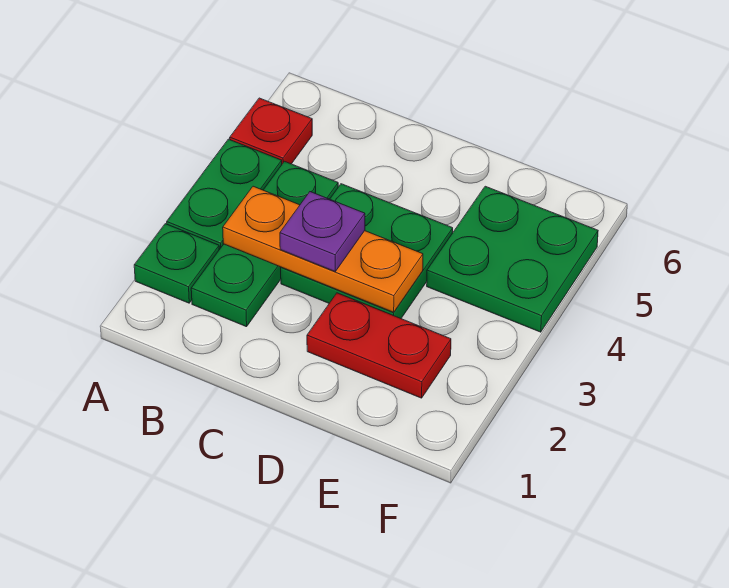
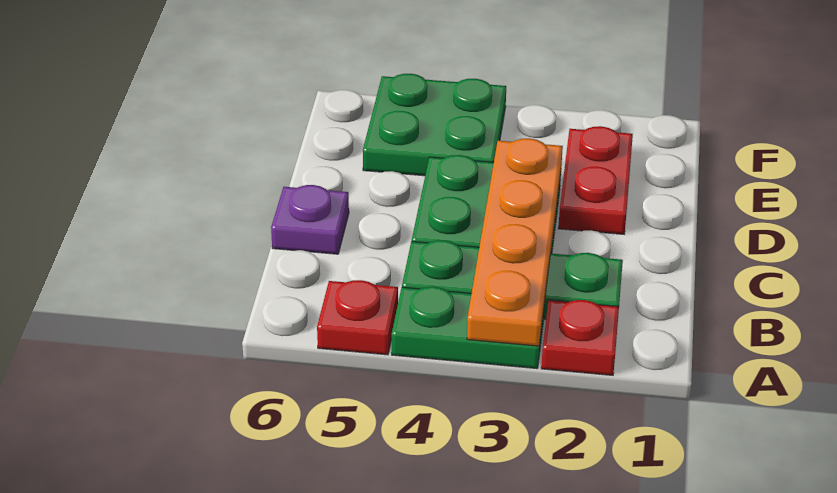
green plate A2 level 1 -> red plate A2 level 1
orange plate B3:D3 level 2 -> orange plate A3:D3 level 2
purple plate C3 level 3 -> purple plate C6 level 1

